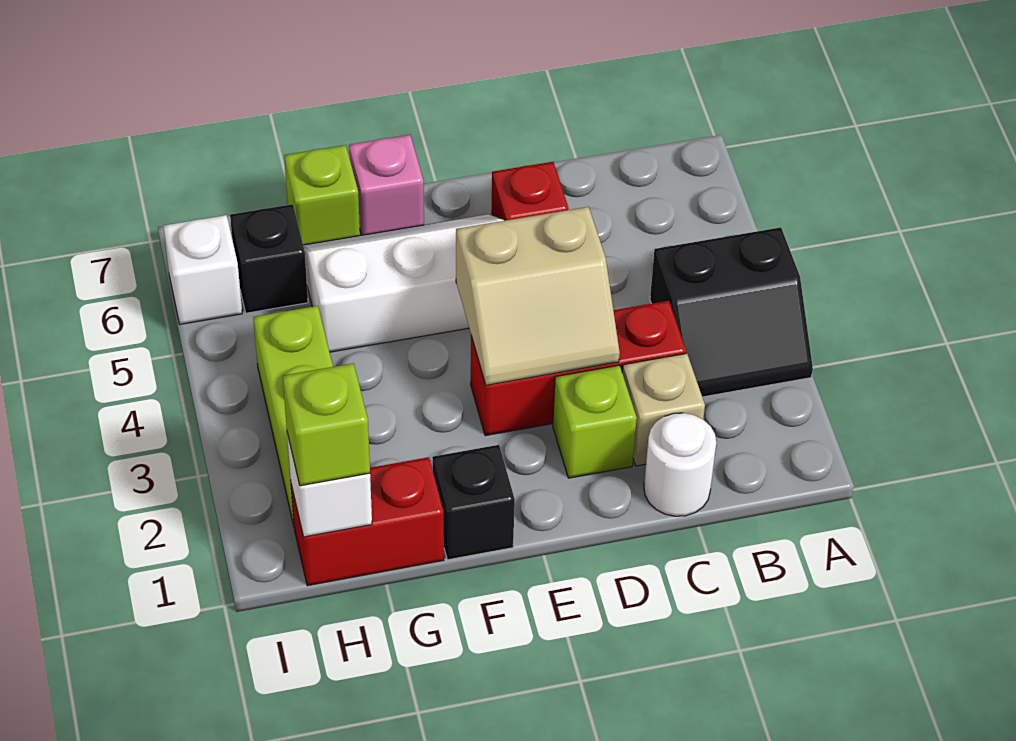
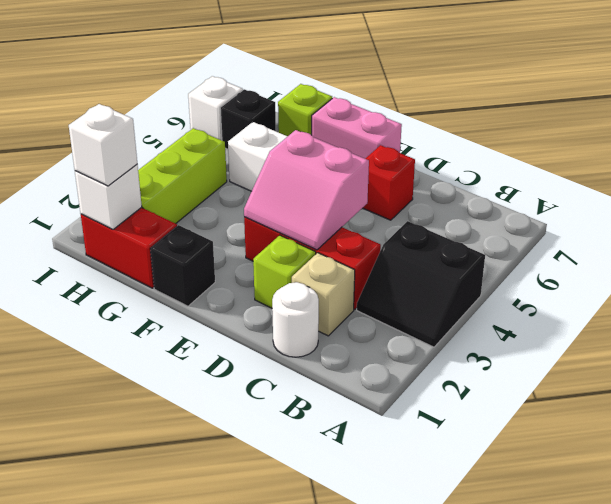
tan slope D3:E4 level 2 top 4 -> pink slope D3:E4 level 2 top 4
pink brick F7 level 1 -> pink brick E7:F7 level 1
lime brick H1 level 3 -> white brick H1 level 3

